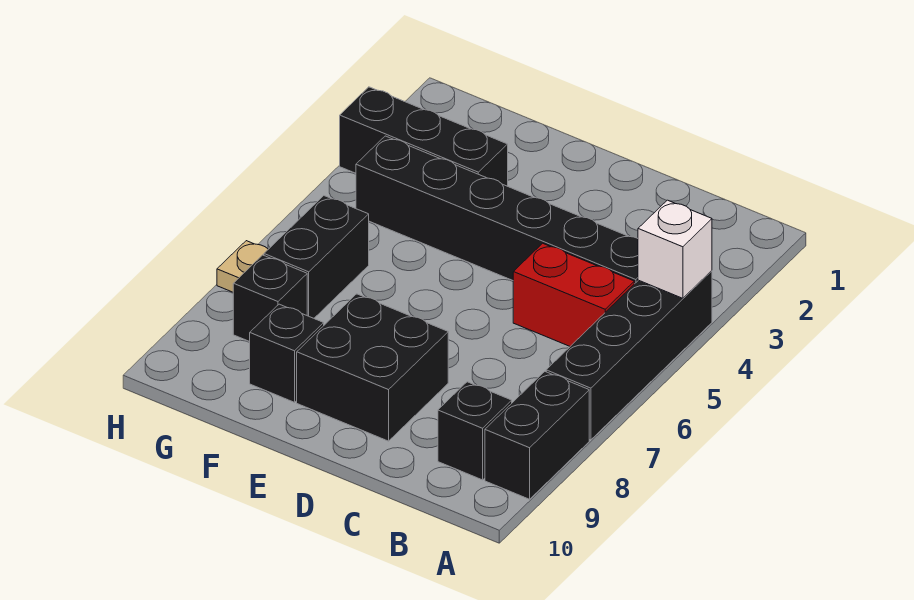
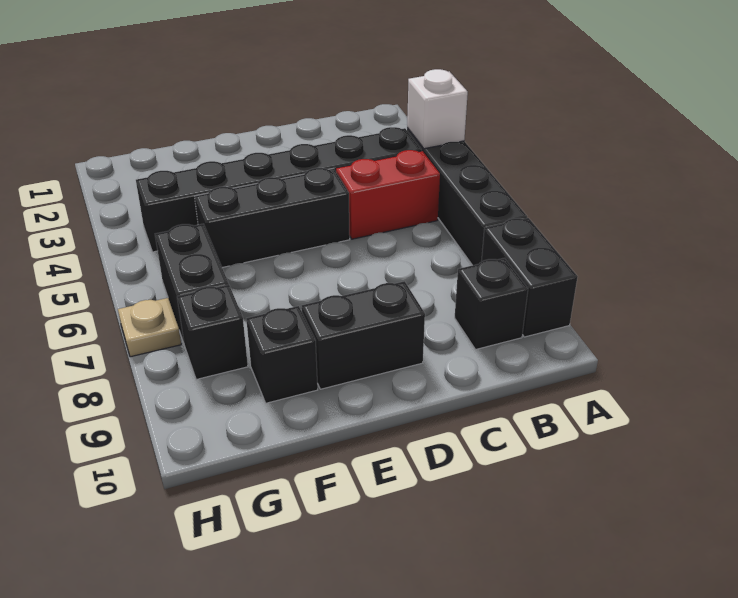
black brick D8:E9 level 1 -> black brick D9:E9 level 1
black brick F3:H3 level 1 -> black brick D5:F5 level 1

